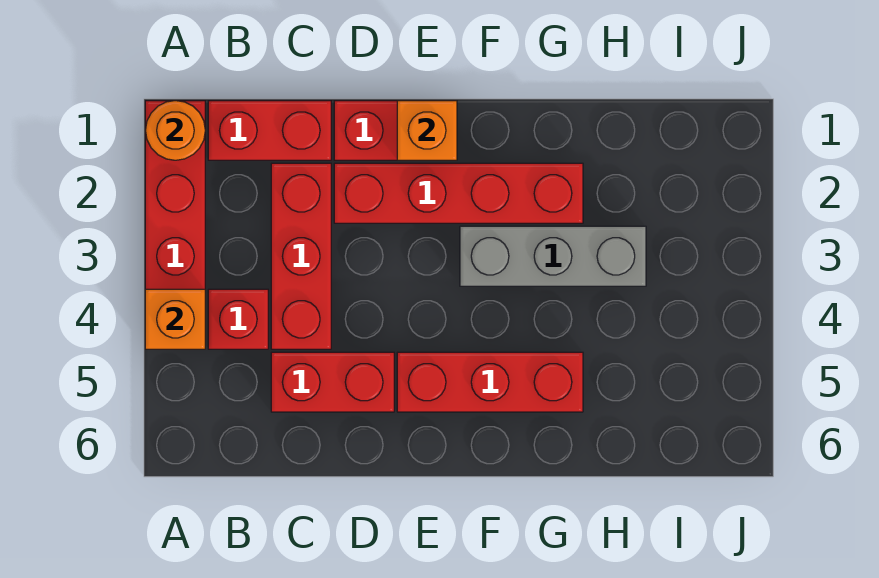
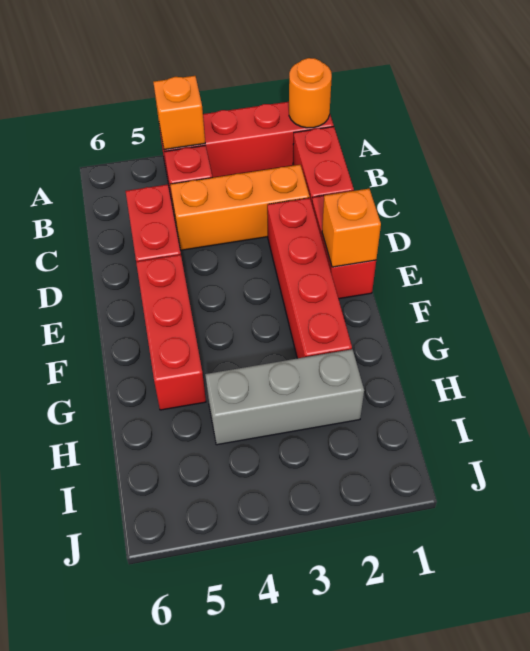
red brick C2:C4 level 1 -> orange brick C2:C4 level 1
grey brick F3:H3 level 1 -> grey brick H2:H4 level 1

